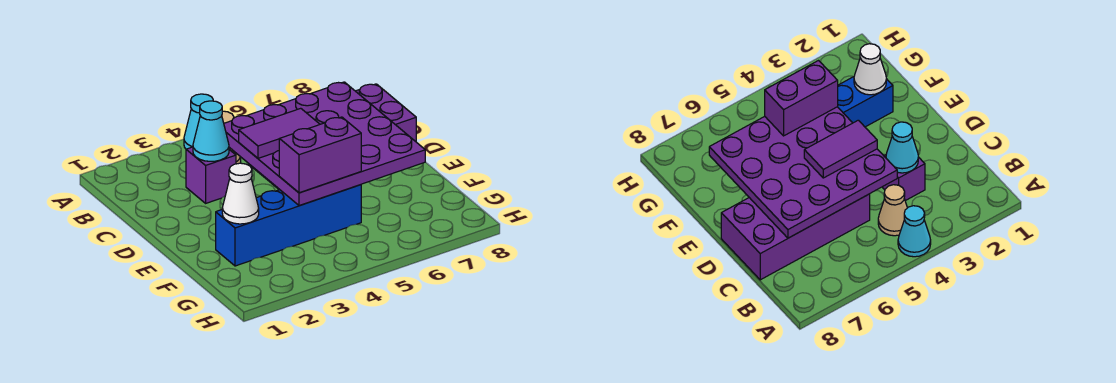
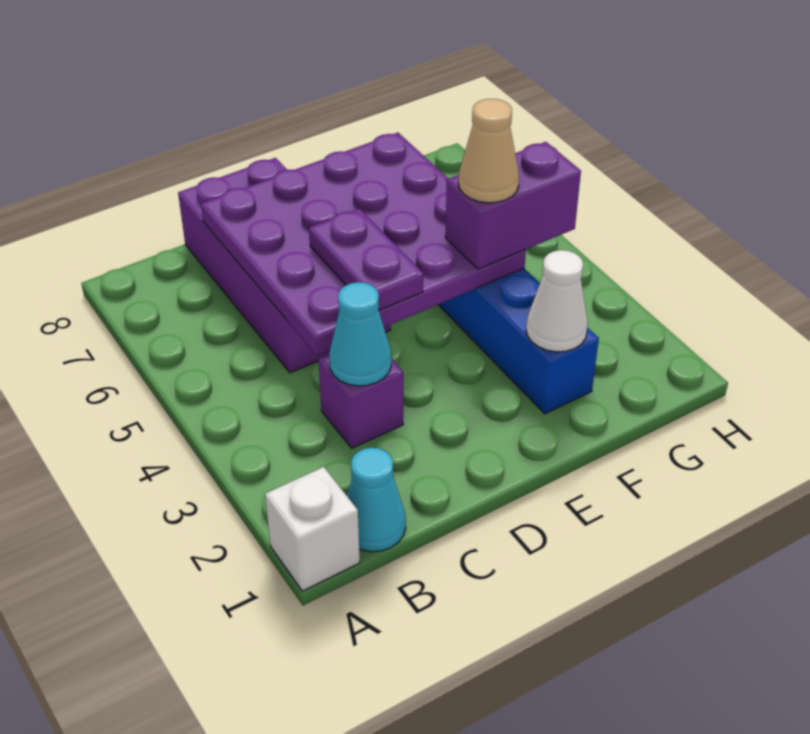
none -> white brick A1 level 1
cyan cone A4 level 1 -> cyan cone B1 level 1
tan cone B4 level 1 -> tan cone F4 level 4
purple tile D4:D5 level 3 -> purple plate D4:D5 level 3
purple brick F4:F5 level 3 -> purple brick F4:G4 level 3

